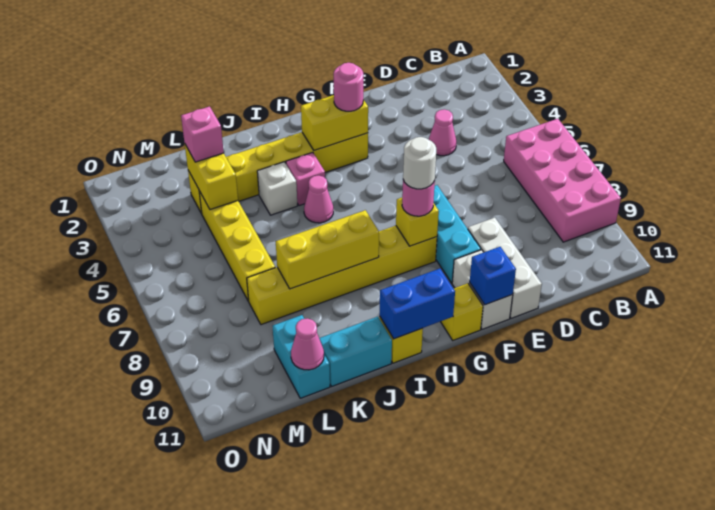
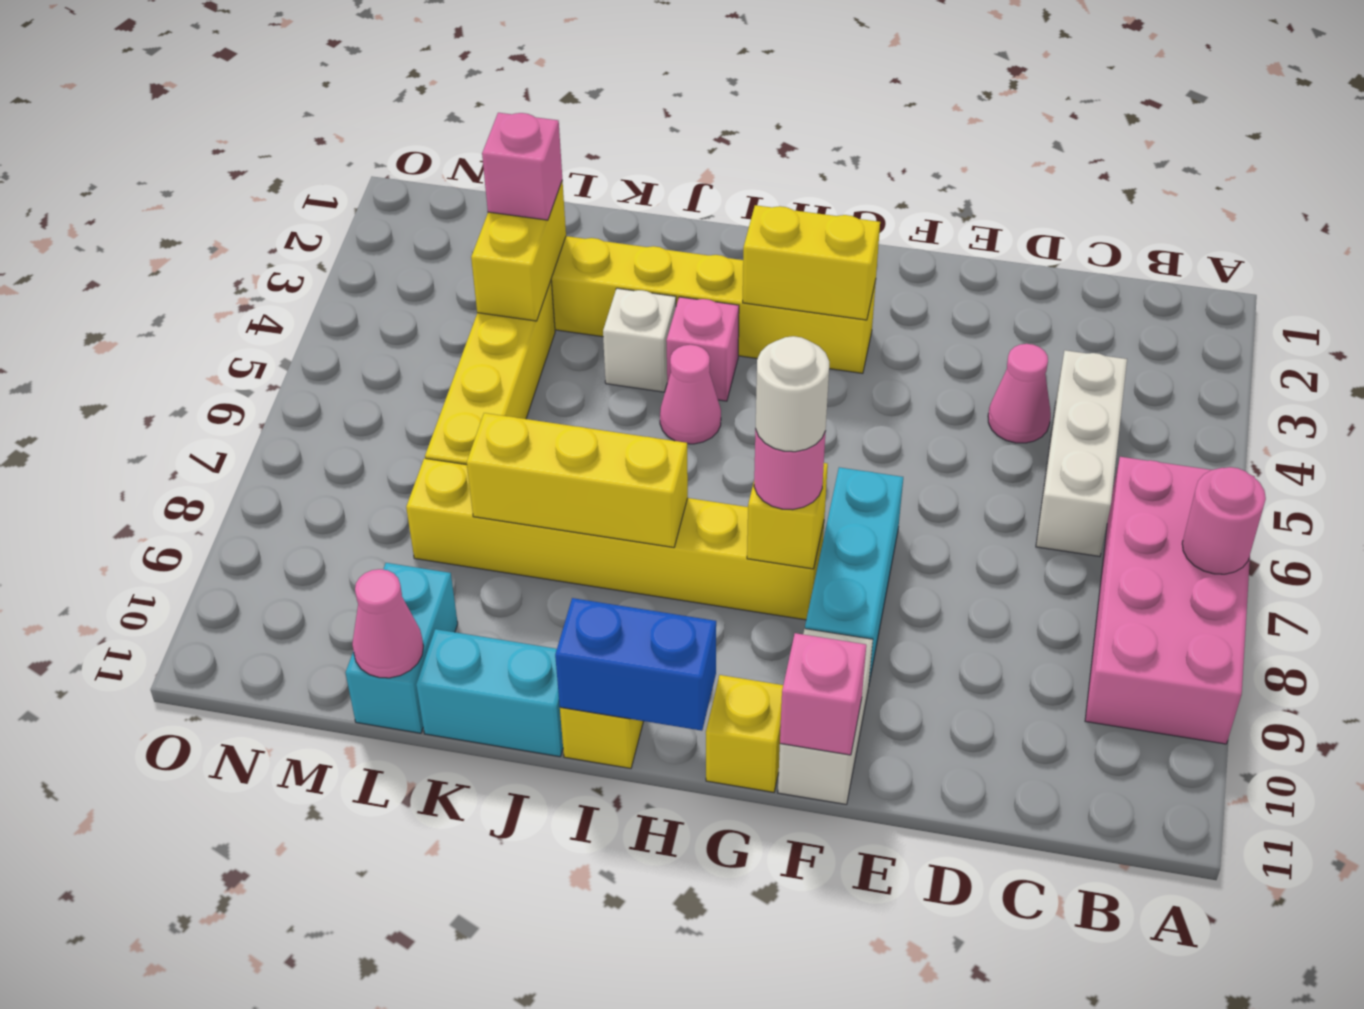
white brick E9:E11 level 1 -> white brick C4:C6 level 1
blue brick F11 level 2 -> pink brick F11 level 2
pink round brick G3 level 3 -> pink round brick A7 level 2

